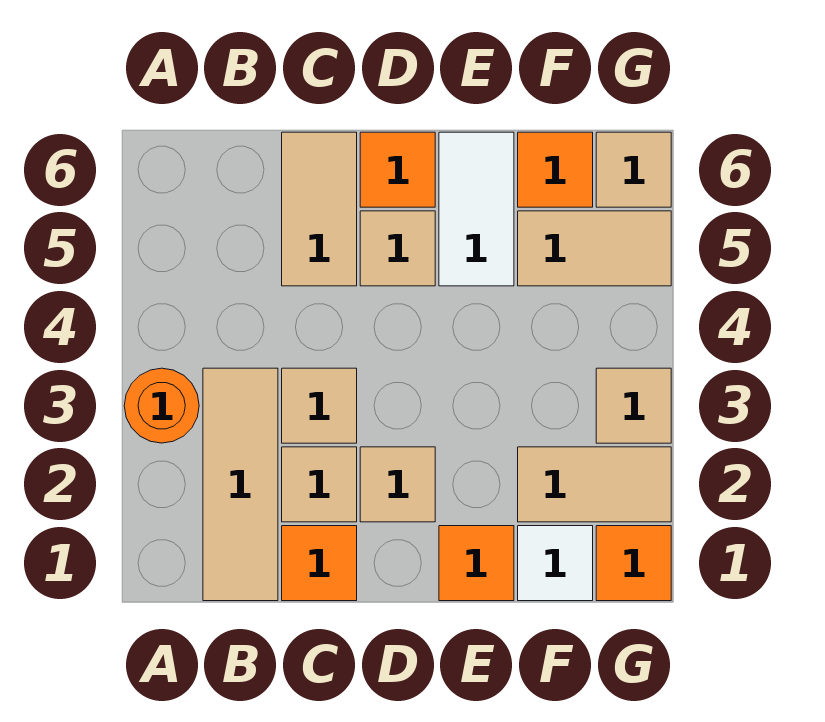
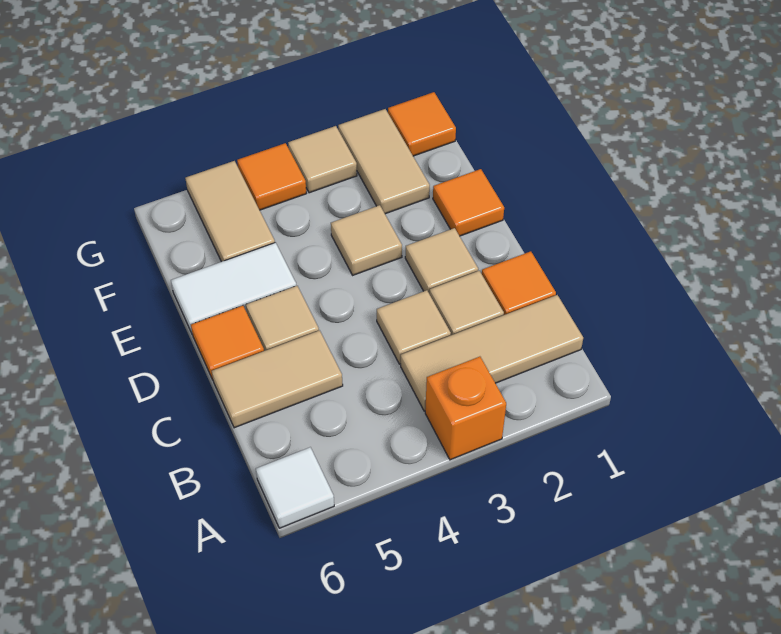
orange round brick A3 level 1 -> orange brick A3 level 1
white tile F1 level 1 -> white tile A6 level 1
orange tile F6 level 1 -> orange tile G4 level 1
tan tile G6 level 1 -> tan tile E3 level 1

